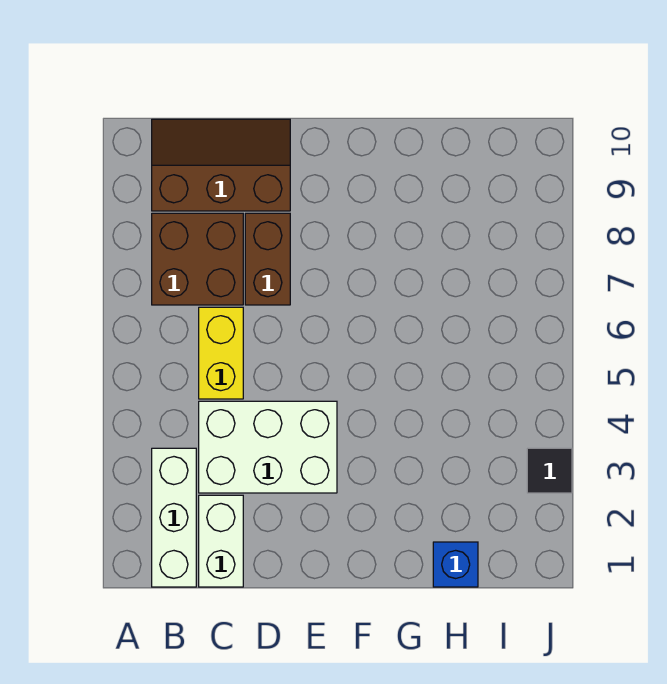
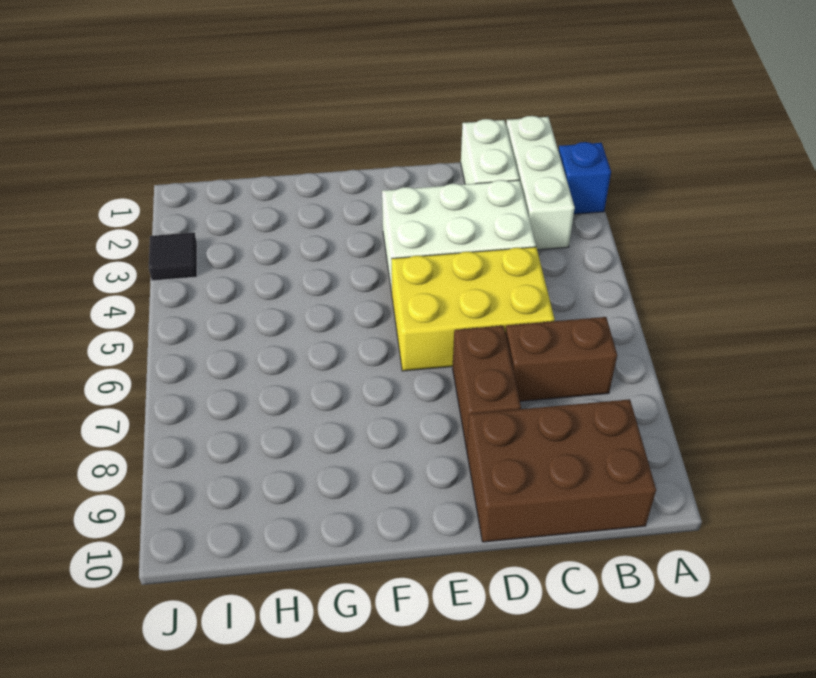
brown brick B7:C8 level 1 -> brown brick B7:C7 level 1
brown slope B9:D10 level 1 top 9 -> brown brick B9:D10 level 1
yellow brick C5:C6 level 1 -> yellow brick C5:E6 level 1
blue brick H1 level 1 -> blue brick A2 level 1

